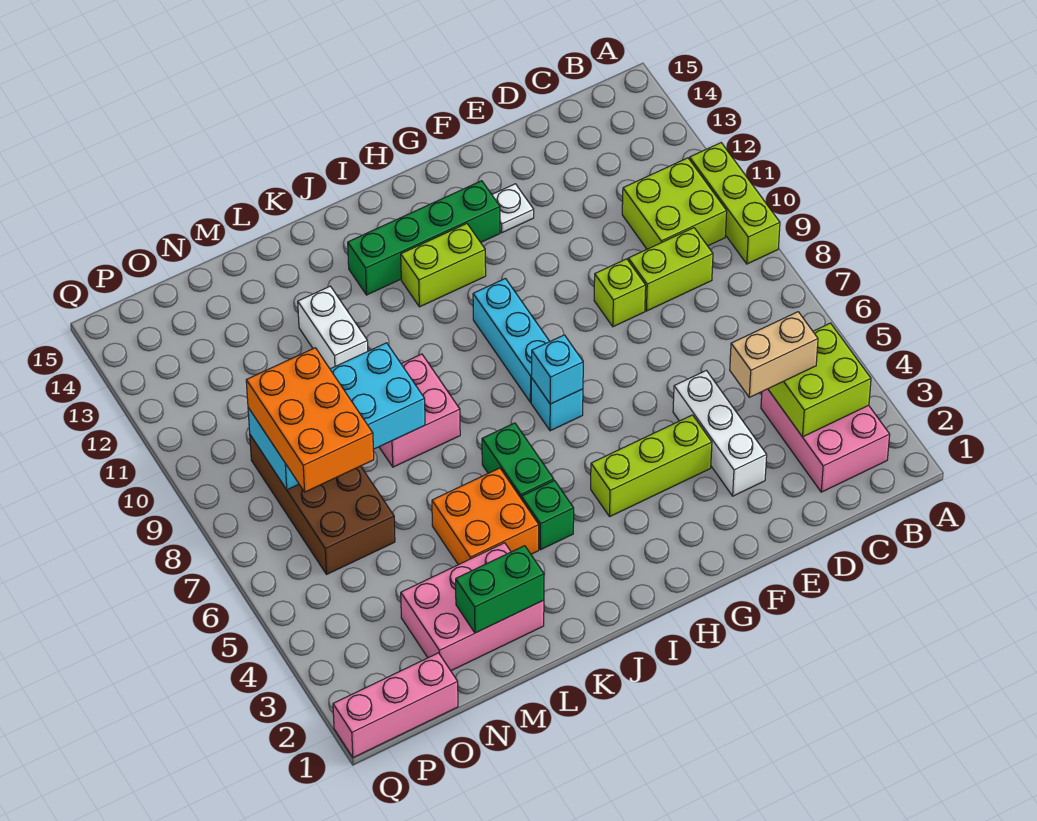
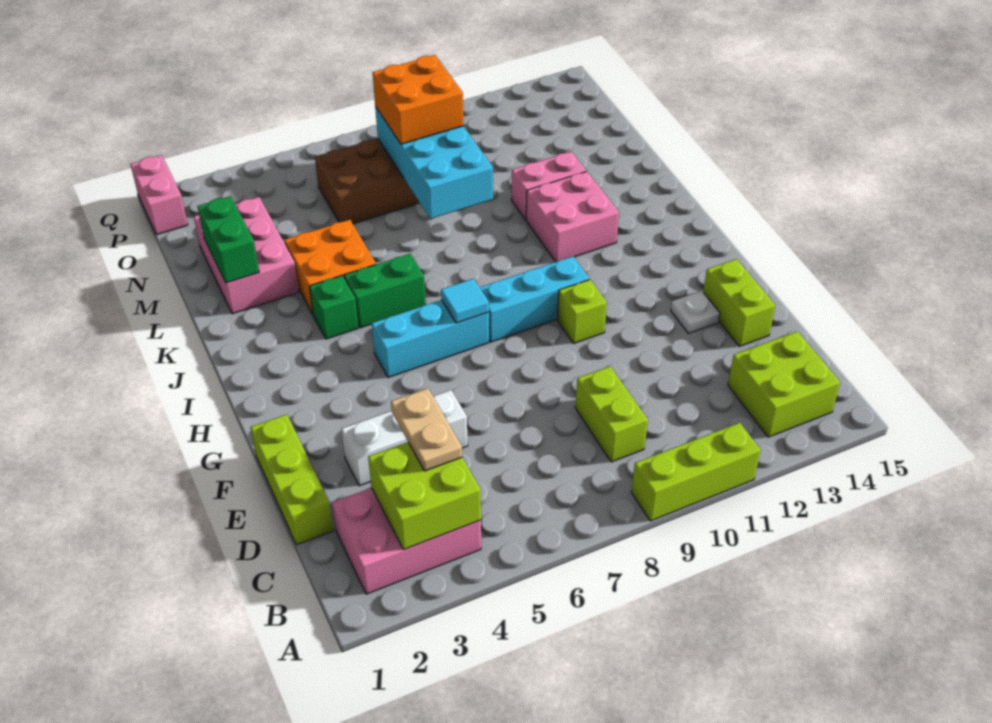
lime brick B10:C11 level 1 -> lime brick B13:C14 level 1
tan brick C4:D4 level 3 -> tan plate C4:D4 level 3
lime brick E9 level 1 -> lime brick G10 level 1
lime brick F4:H4 level 1 -> lime brick D1:F1 level 1
green brick G13:J13 level 1 -> none
cyan brick H7 level 1 -> cyan brick H5:H7 level 1
cyan brick H7 level 2 -> cyan tile H7 level 2
lime brick H12:I12 level 1 -> lime brick E14:F14 level 1
pink brick K8:L9 level 1 -> pink brick J11:K12 level 1
white brick L11:L12 level 1 -> pink brick L11:L12 level 1
orange brick N7:O9 level 3 -> orange brick N8:O9 level 3
pink brick O1:Q1 level 1 -> pink brick P1:Q1 level 1

